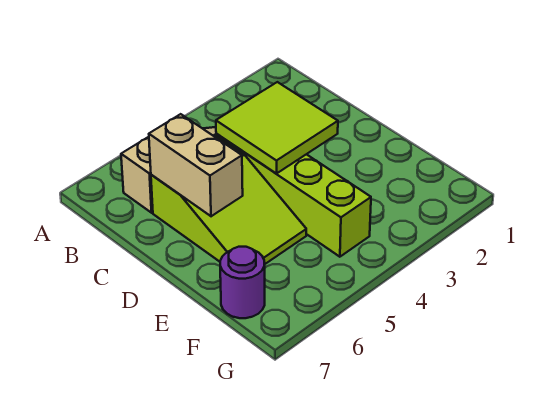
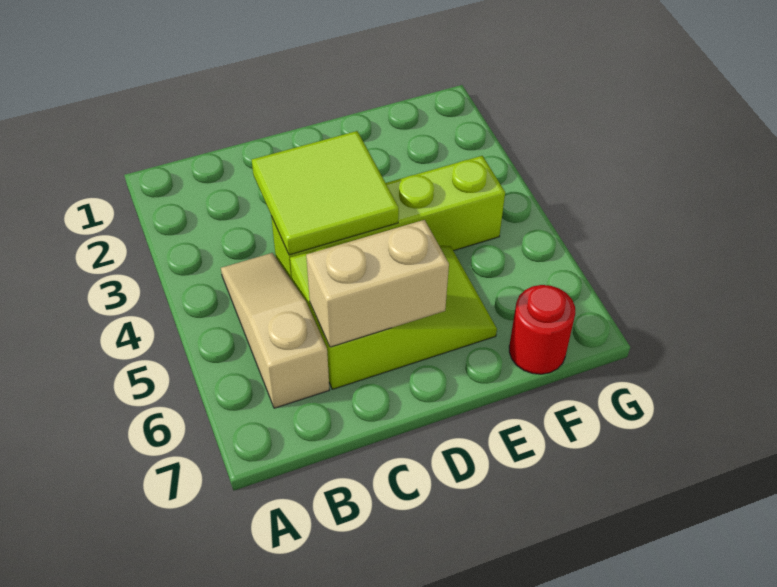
purple round brick F7 level 1 -> red round brick F7 level 1

